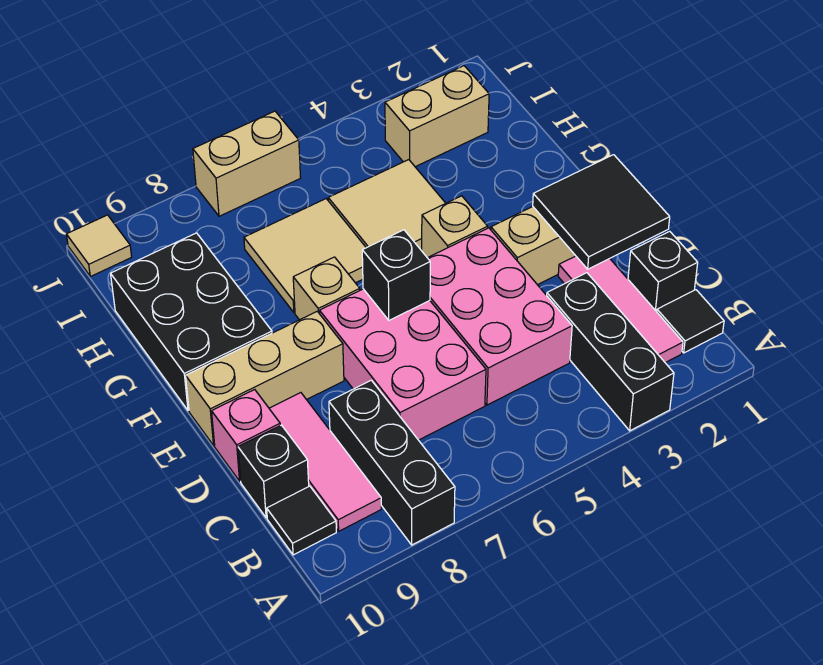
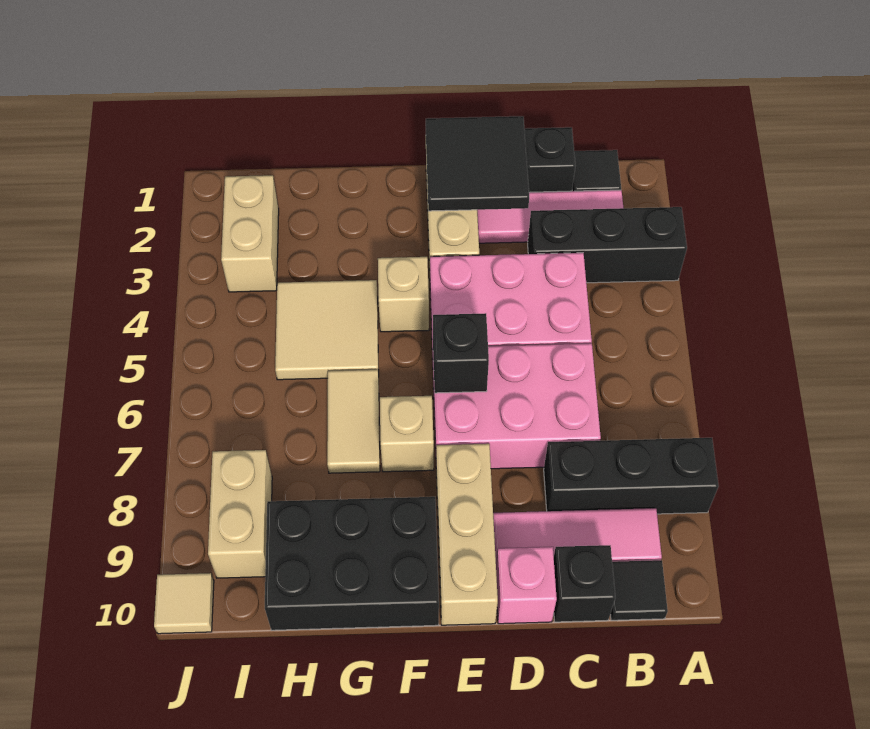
tan tile G6:H7 level 1 -> tan tile G6:G7 level 1
tan brick J6:J7 level 1 -> tan brick I8:I9 level 1

